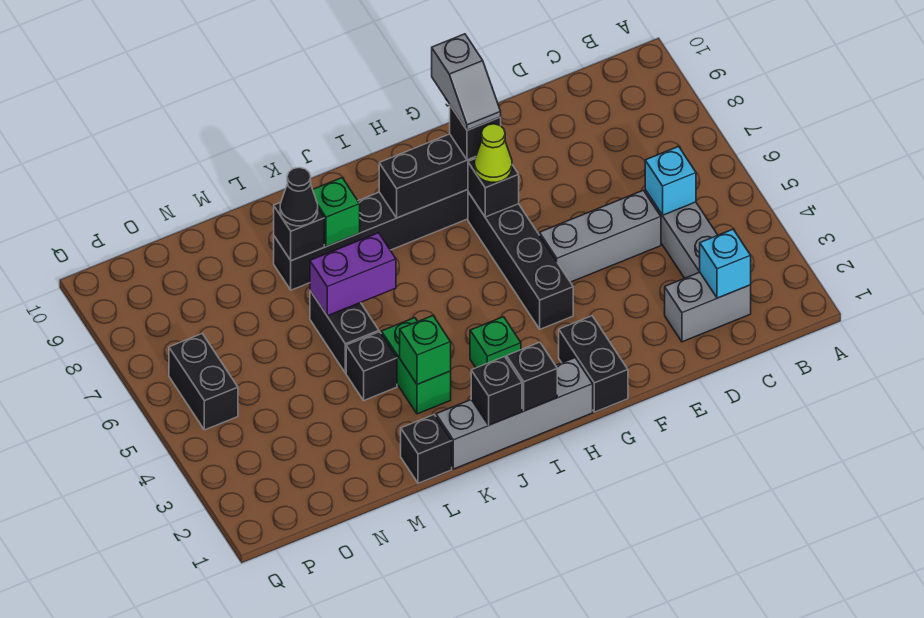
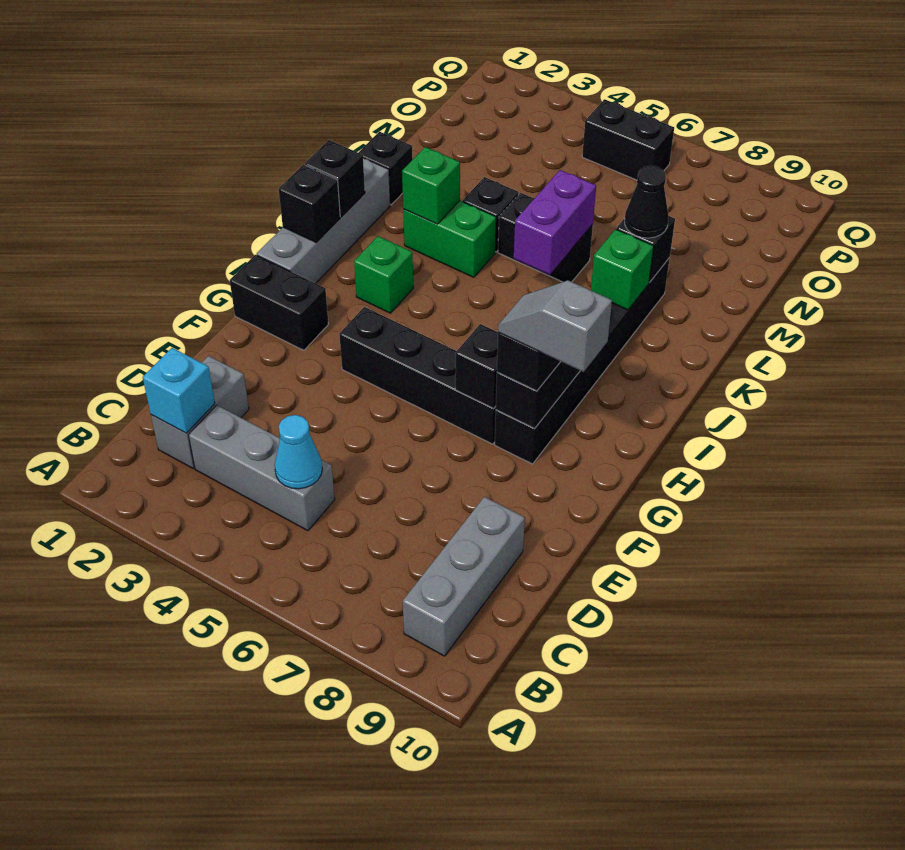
cyan brick C5 level 2 -> cyan cone C5 level 2
grey brick D5:F5 level 1 -> grey brick B9:D9 level 1
lime cone G7 level 3 -> none

